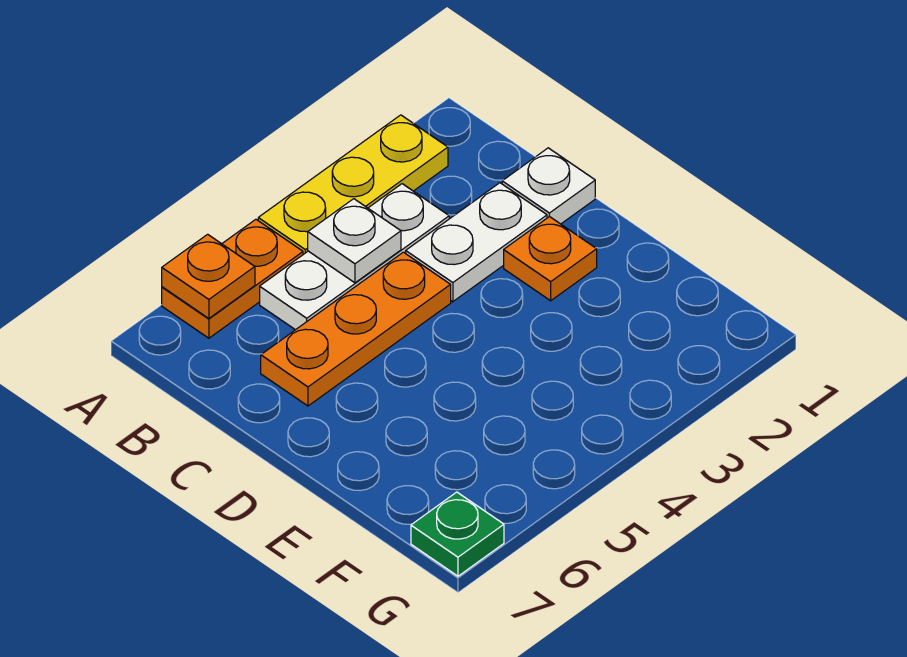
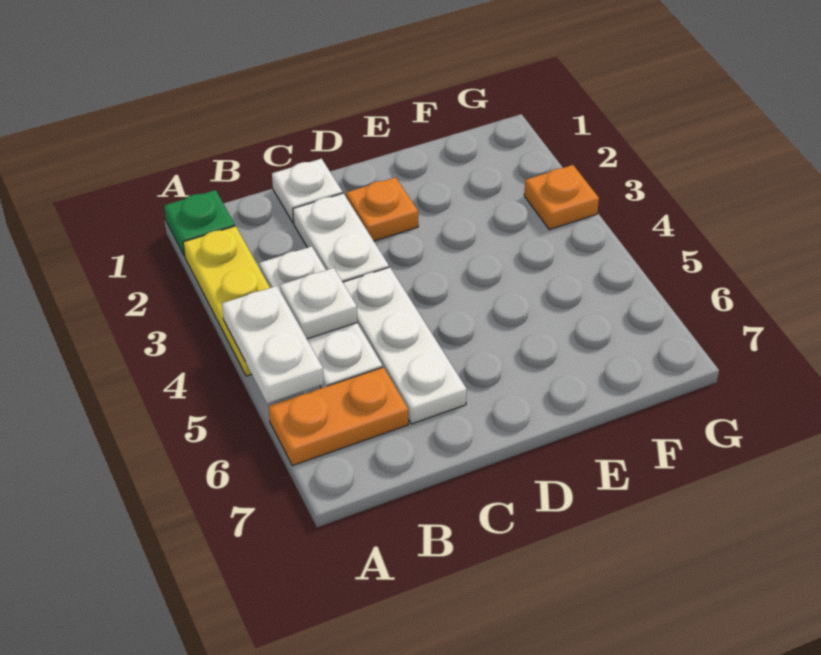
none -> white plate A4:A5 level 2
orange plate A5:A6 level 1 -> orange plate A6:B6 level 1
orange plate A6 level 2 -> orange plate G3 level 1
orange plate C4:C6 level 1 -> white plate C4:C6 level 1
green plate G7 level 1 -> green plate A1 level 1

